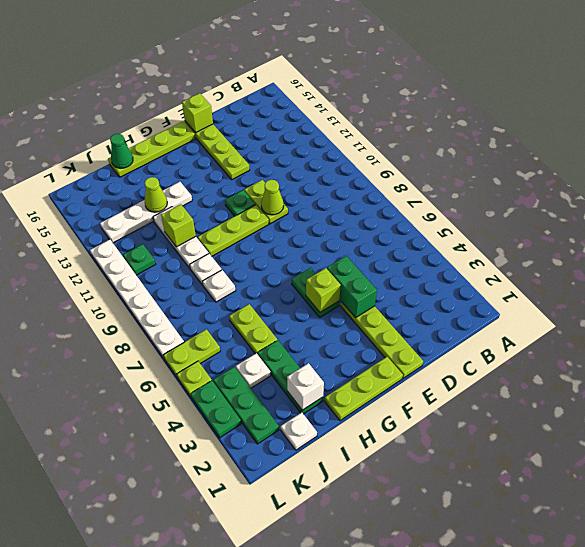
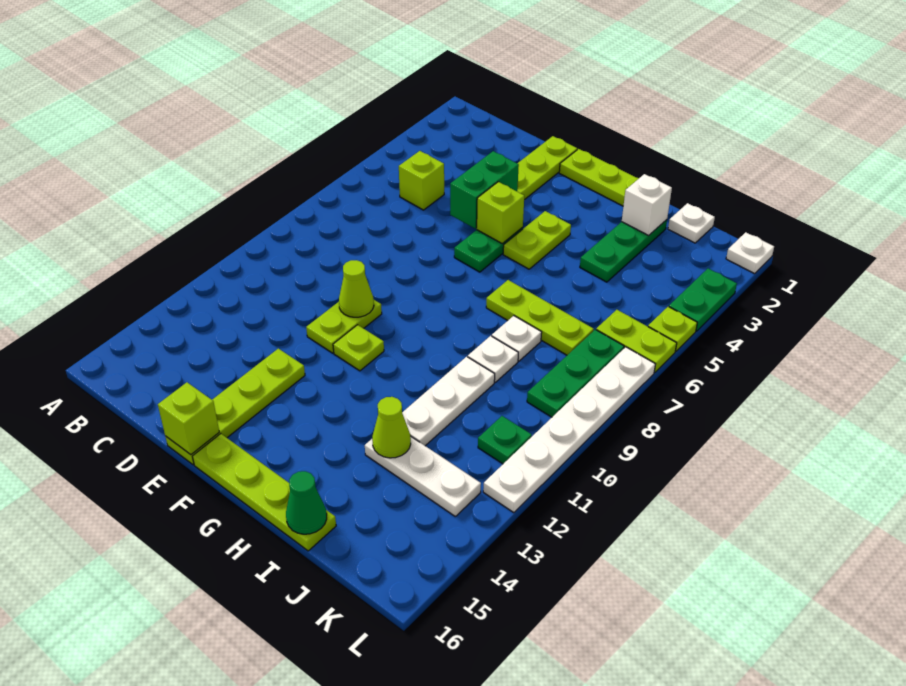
lime plate F10:H10 level 1 -> lime plate H7:J7 level 1
green plate F11 level 1 -> lime plate F11 level 1
white plate H13:K13 level 1 -> white plate I13:K13 level 1
lime plate I5:I6 level 1 -> lime plate G4:G5 level 1
lime brick I11 level 2 -> lime brick C5 level 1
white plate J4 level 1 -> white plate L1 level 1
green plate K2:K4 level 1 -> green plate K7:K9 level 1

